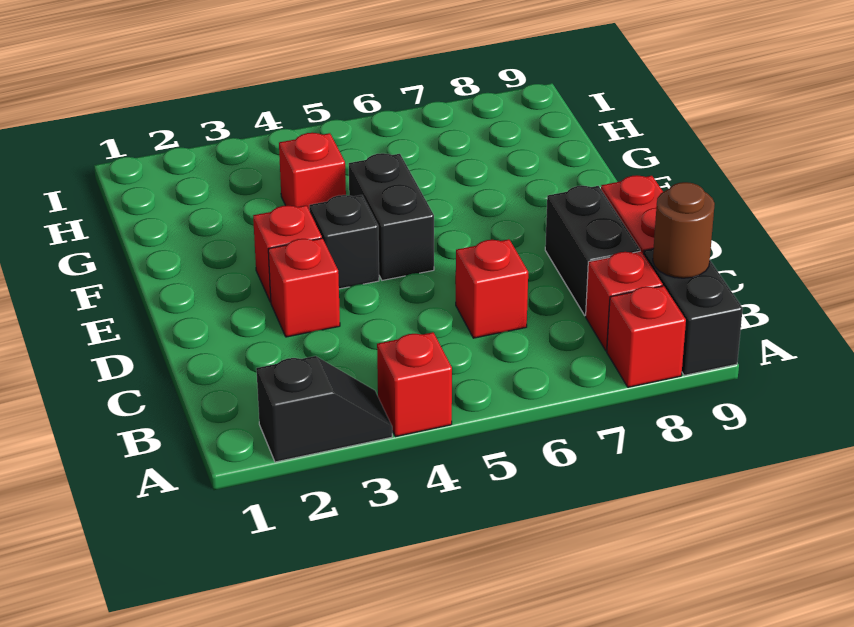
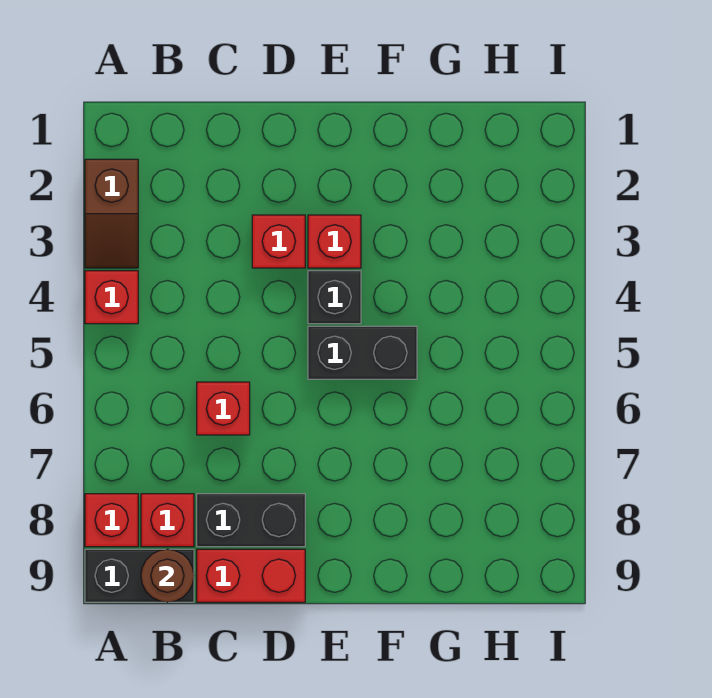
black slope A2:A3 level 1 top 2 -> brown slope A2:A3 level 1 top 2
red brick G4 level 1 -> none

